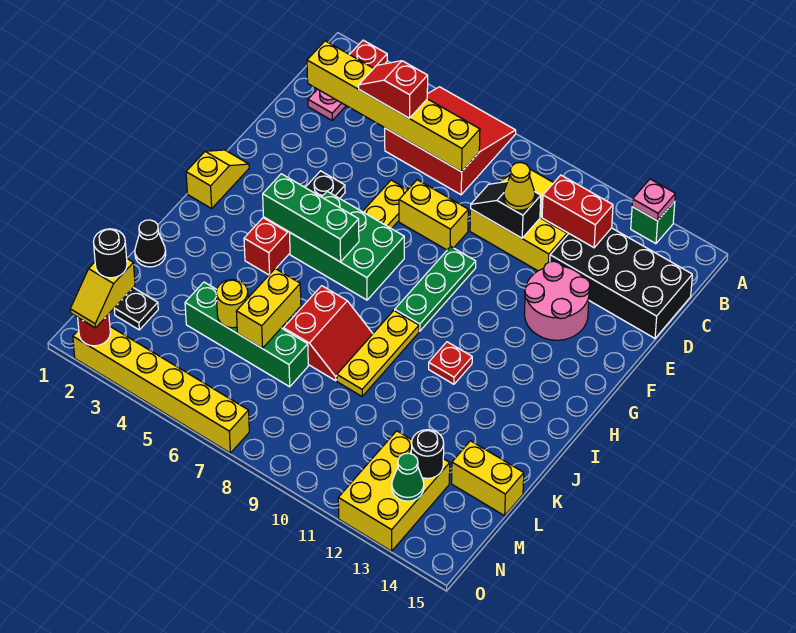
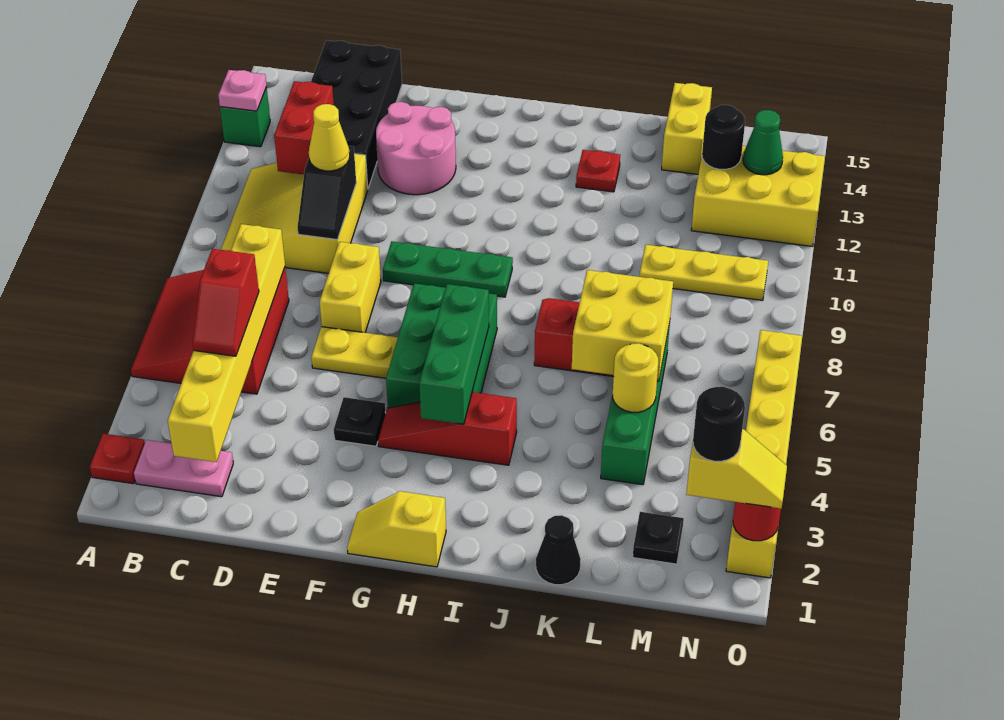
yellow plate I9:K9 level 1 -> yellow plate L10:N10 level 1
red plate I11 level 1 -> red plate J13 level 1
yellow brick K6:L6 level 2 -> yellow brick K6:L7 level 2

